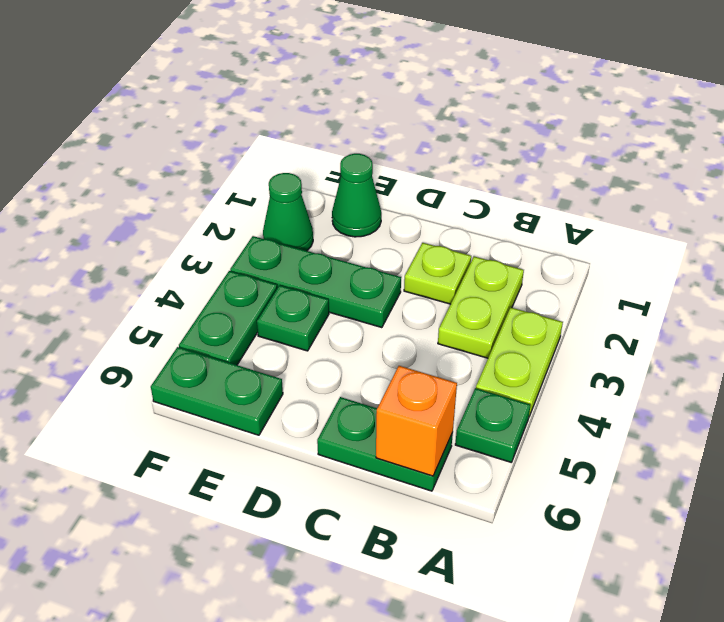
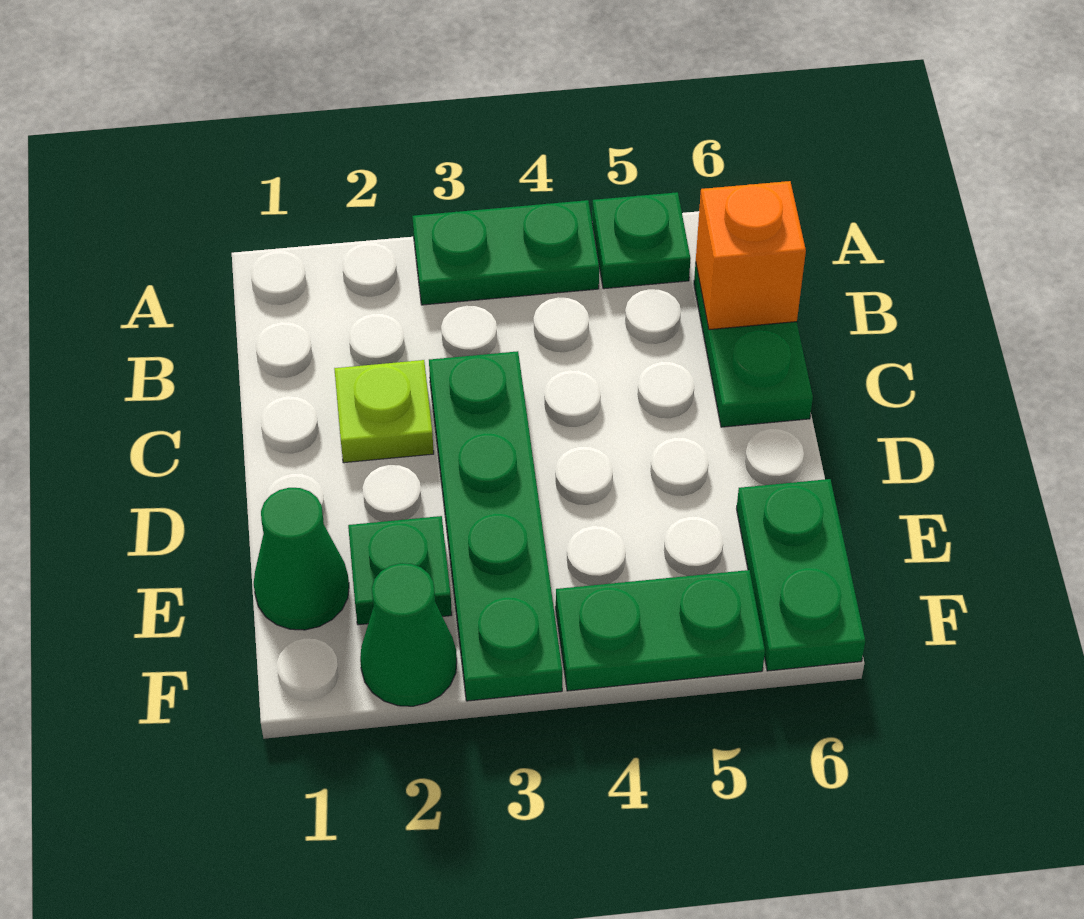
lime plate A3:A4 level 1 -> green plate A3:A4 level 1
lime plate B2:B3 level 1 -> none
green plate D3:F3 level 1 -> green plate C3:F3 level 1
green plate E4 level 1 -> green plate E2 level 1

